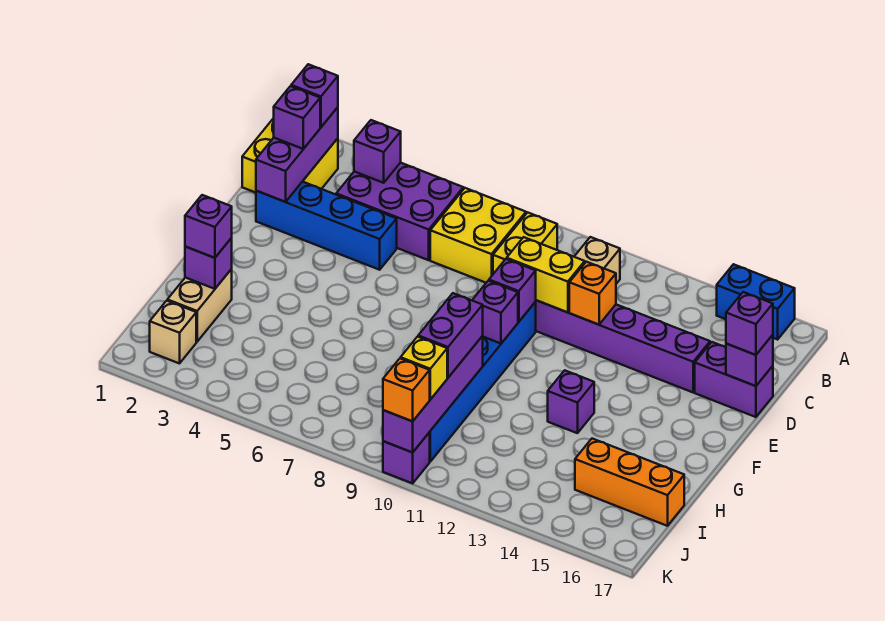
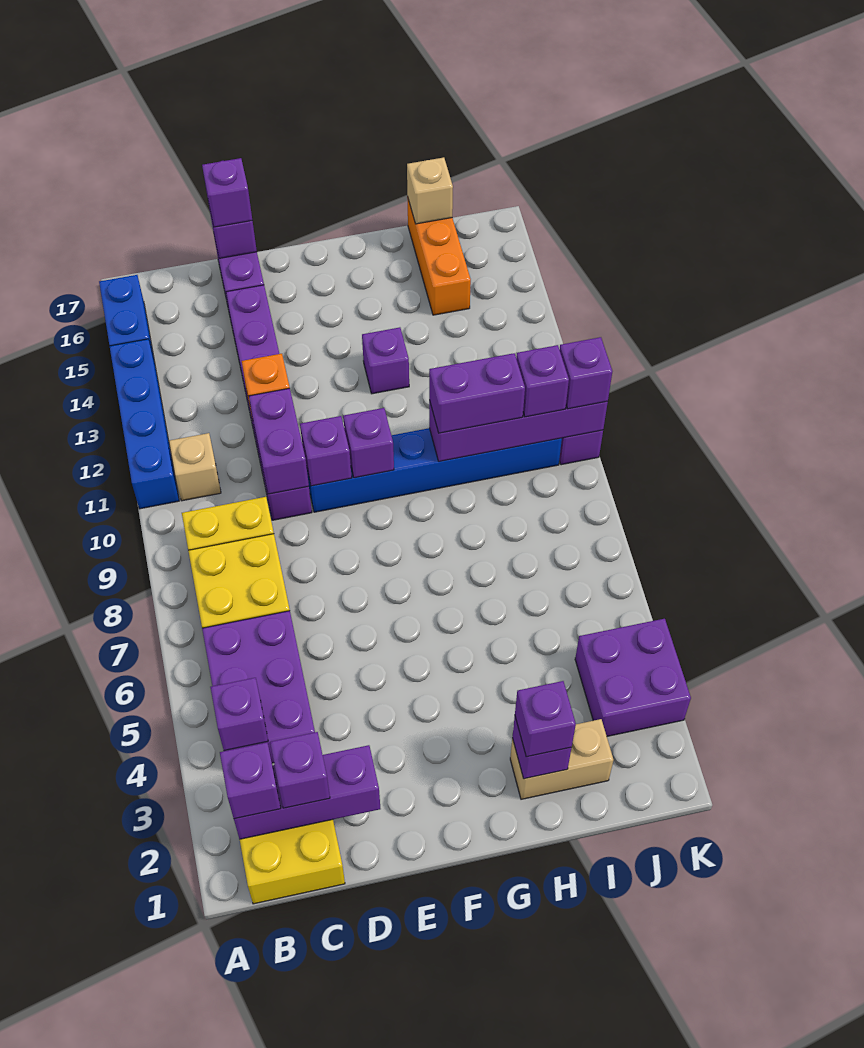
blue brick D2:D5 level 1 -> blue brick A11:A14 level 1
yellow brick D10:D11 level 2 -> purple brick D10:D11 level 2
tan brick J2 level 1 -> tan brick I17 level 2
none -> purple brick J3:K4 level 1
yellow brick J10 level 3 -> purple brick J10 level 3
orange brick K10 level 3 -> purple brick K10 level 3

